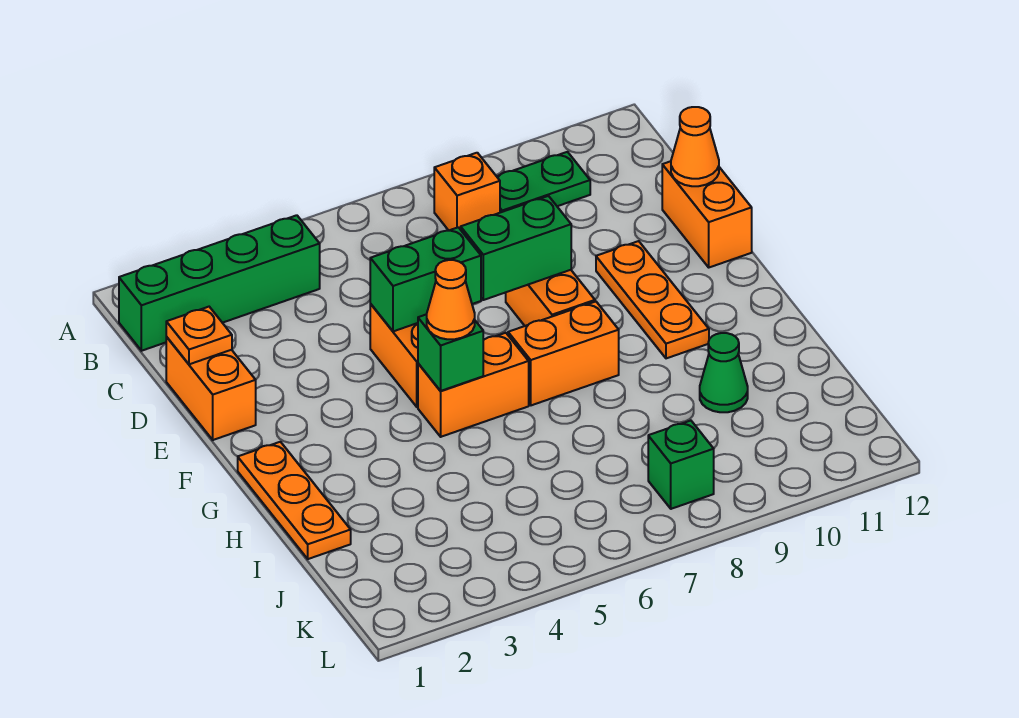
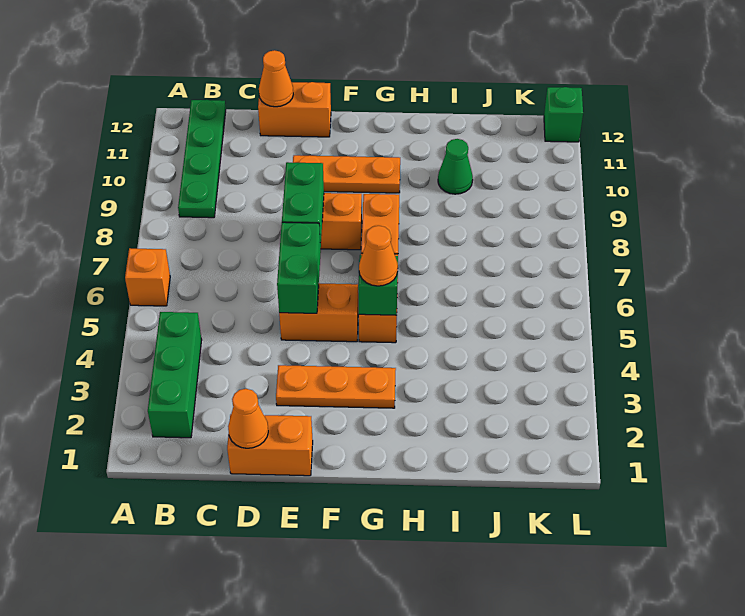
green brick B1:B4 level 1 -> green brick B2:B4 level 1
orange brick B8 level 1 -> orange brick A6 level 1
green plate B9:B10 level 1 -> green plate B9:B12 level 1
orange plate D1 level 2 -> orange cone D1 level 2
orange plate G1:I1 level 1 -> orange plate E3:G3 level 1
green brick K8 level 1 -> green brick L12 level 1

